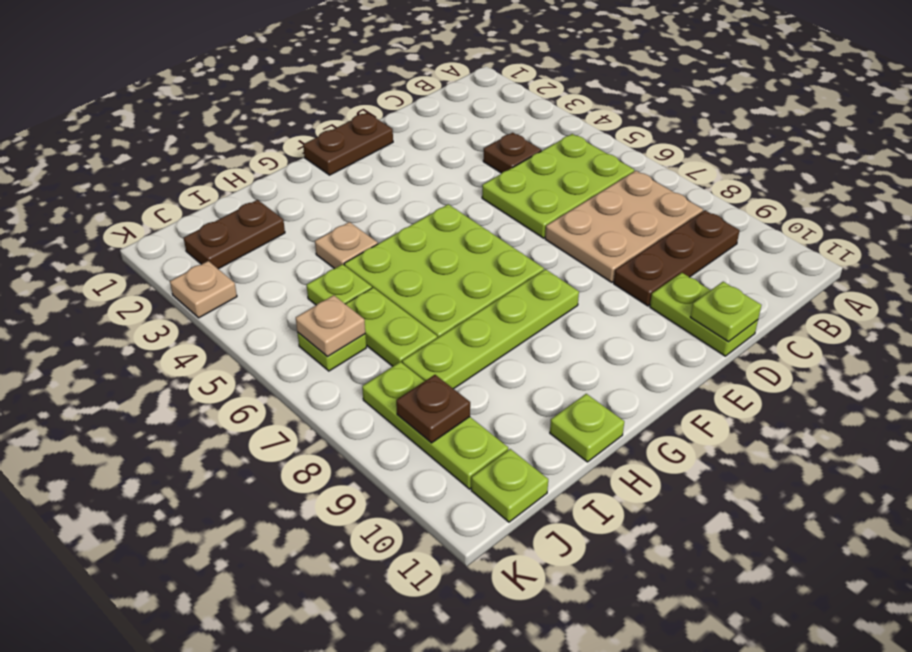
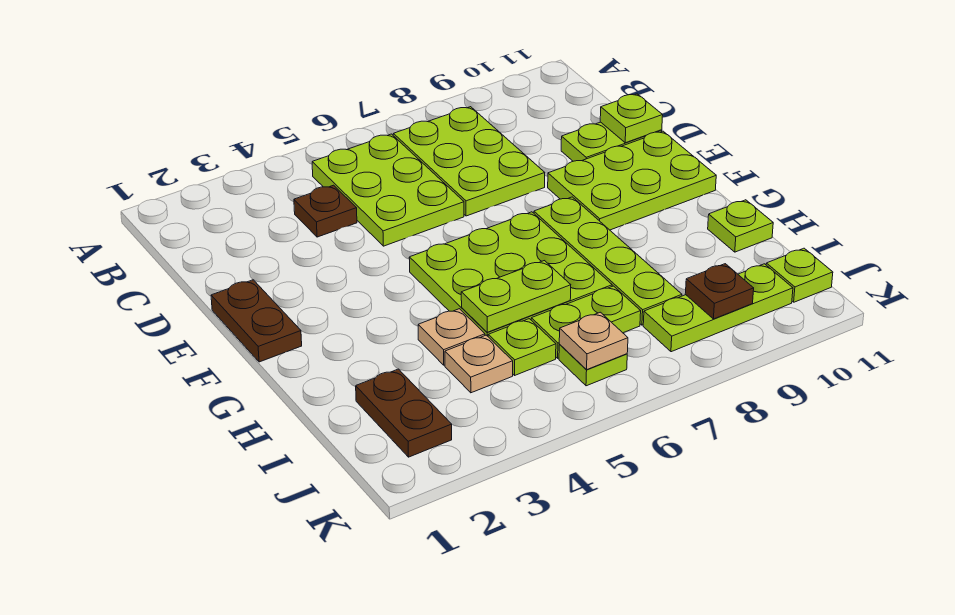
tan plate B7:D8 level 1 -> lime plate B7:D8 level 1
brown plate B9:D9 level 1 -> none
none -> lime plate E9:F11 level 1
none -> lime plate H5:H6 level 2
tan plate K3 level 1 -> tan plate I4 level 1

